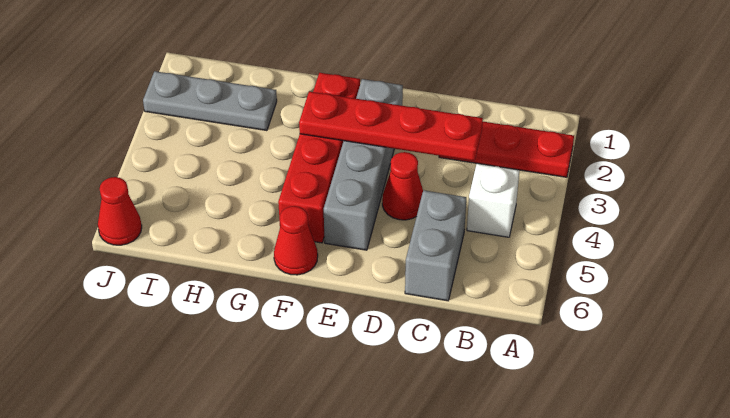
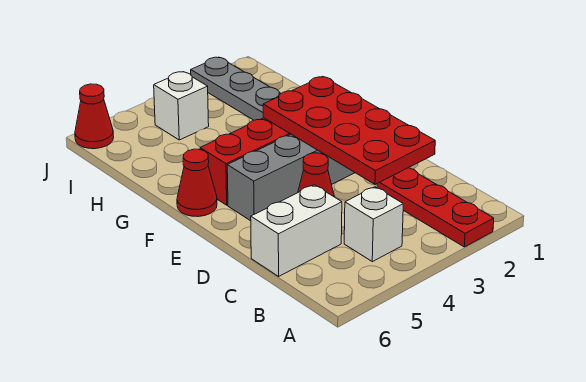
red plate C3:F3 level 2 -> red plate C2:F3 level 2
grey brick C5:C6 level 1 -> white brick C5:C6 level 1
none -> white brick I4 level 1

